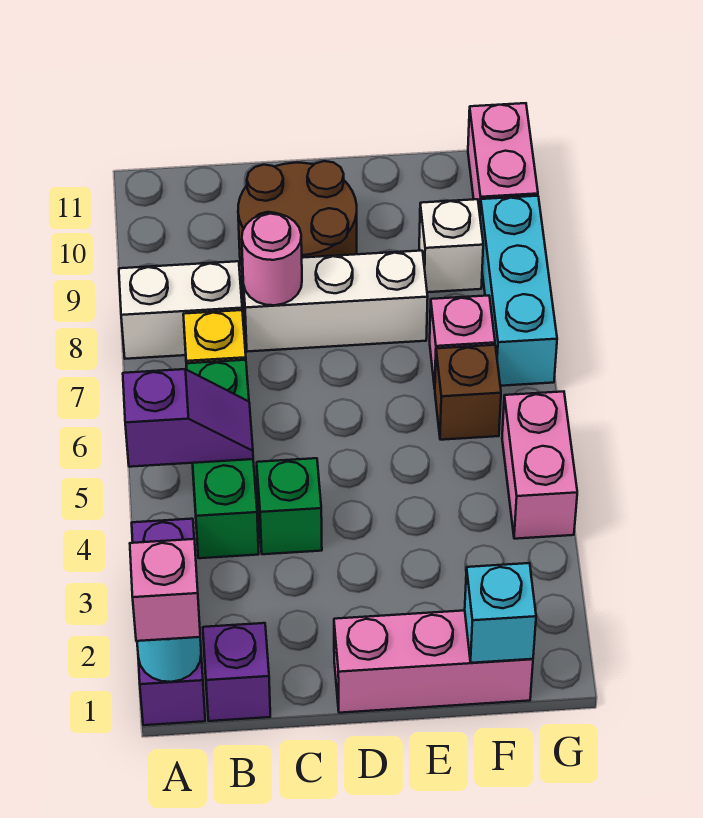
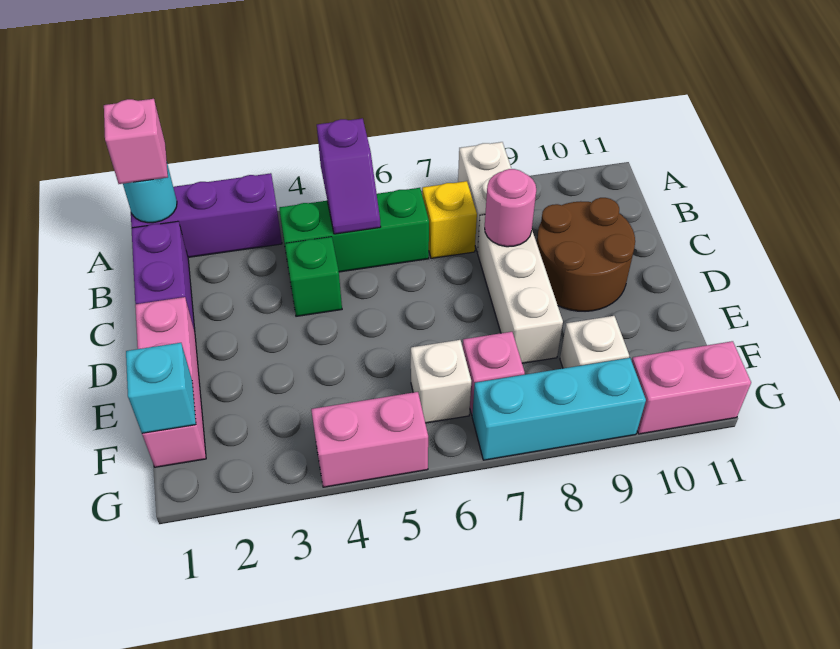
purple brick B1 level 1 -> purple brick B1:C1 level 1
brown brick F6 level 1 -> white brick F6 level 1

